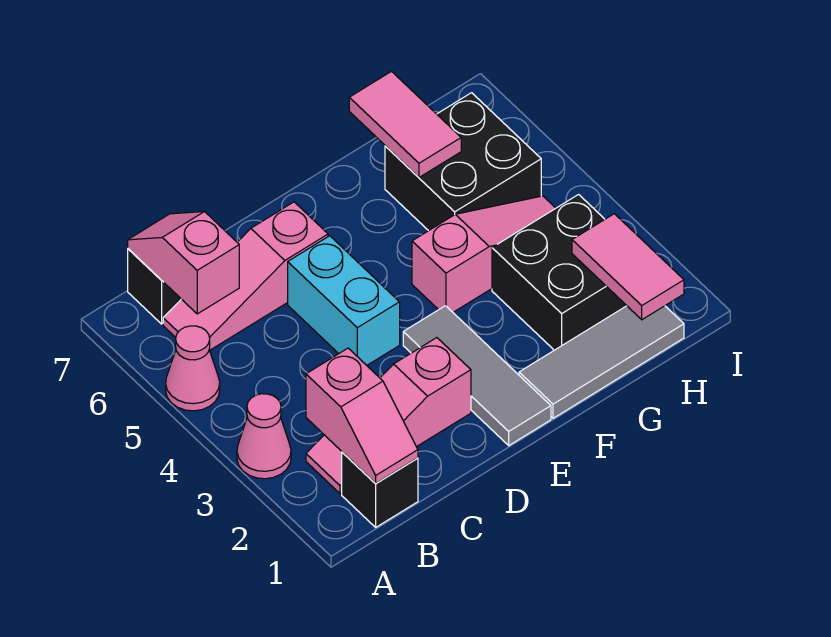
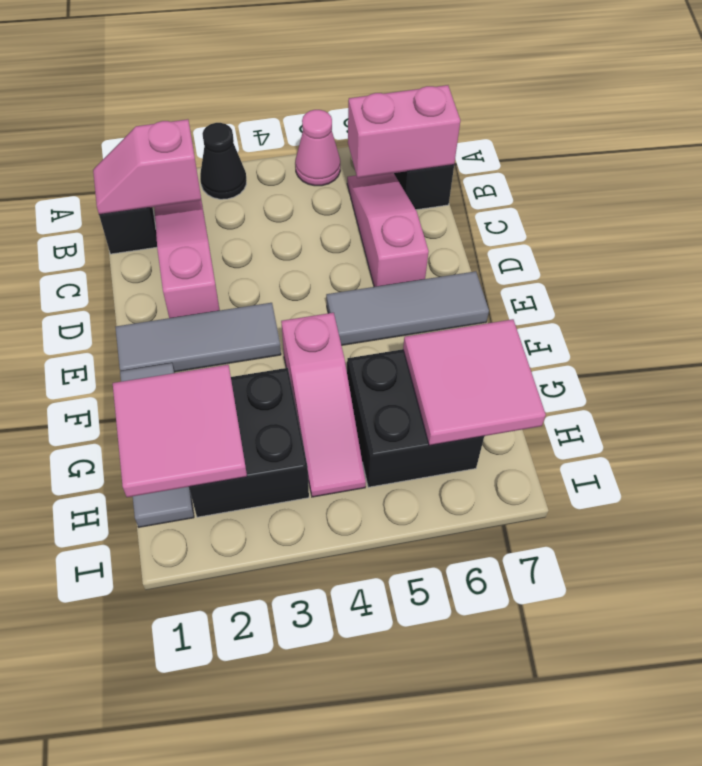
pink cone A3 level 1 -> black cone A3 level 1
pink slope B6:B7 level 2 top 6 -> pink brick B6:B7 level 2
cyan brick D4:D5 level 1 -> none
none -> grey tile E5:E7 level 1
pink tile G6:G7 level 2 -> pink tile G6:H7 level 2
pink tile H1:H2 level 2 -> pink tile G1:H2 level 2

